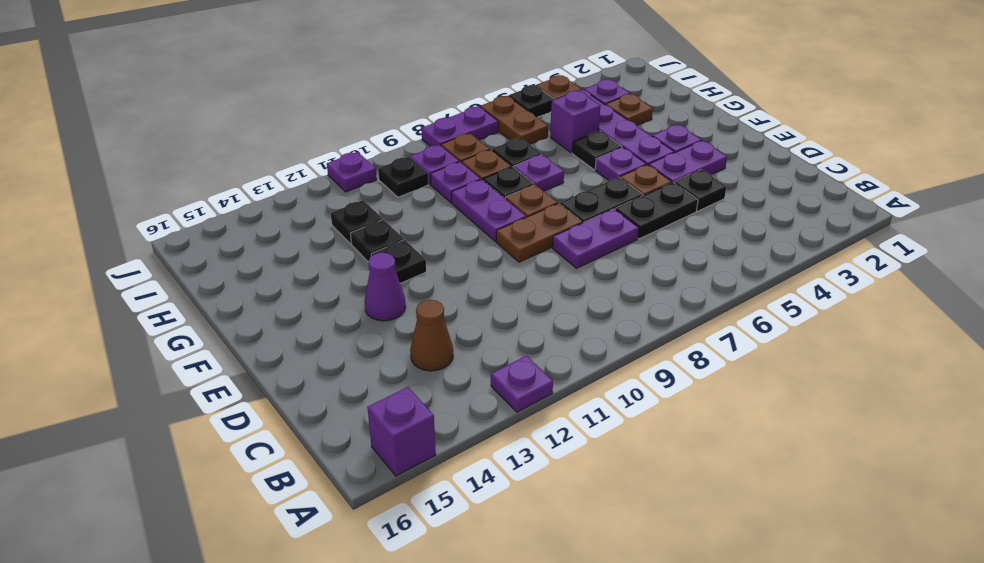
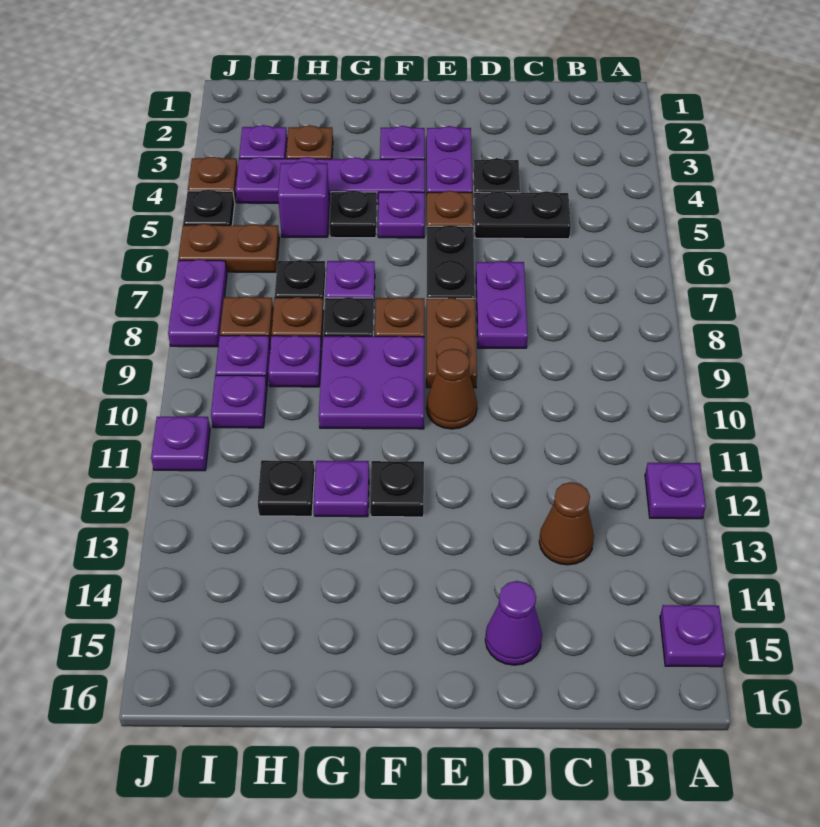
purple brick A15 level 1 -> purple plate A15 level 1
black plate D5:D6 level 1 -> black plate C5:D5 level 1
none -> brown cone E10 level 1
purple cone E13 level 1 -> purple cone D15 level 1
purple plate F9:G9 level 1 -> purple plate F9:G10 level 1
black plate G12 level 1 -> purple plate G12 level 1
black plate I10 level 1 -> purple plate I10 level 1

